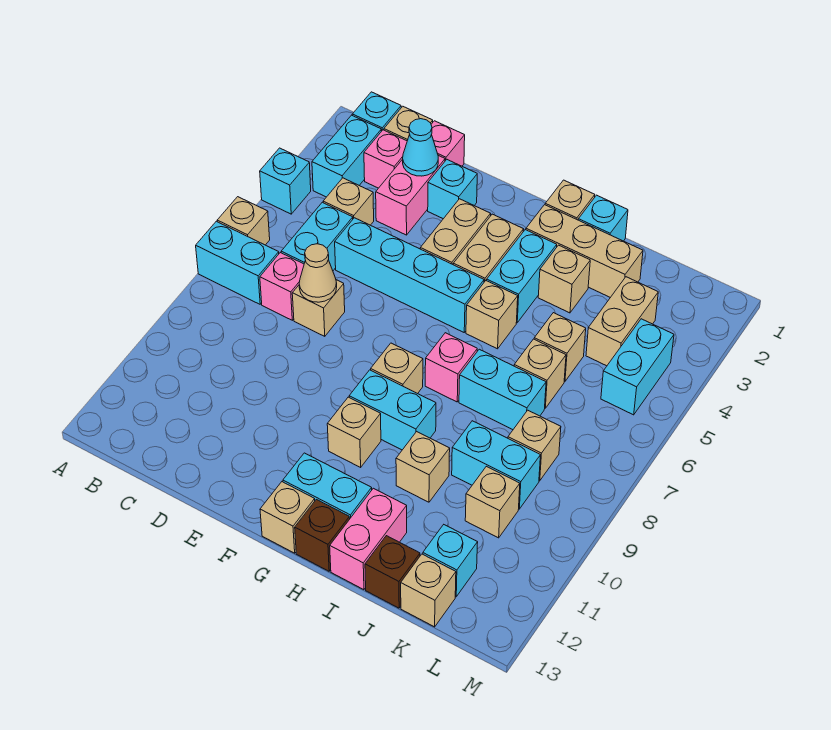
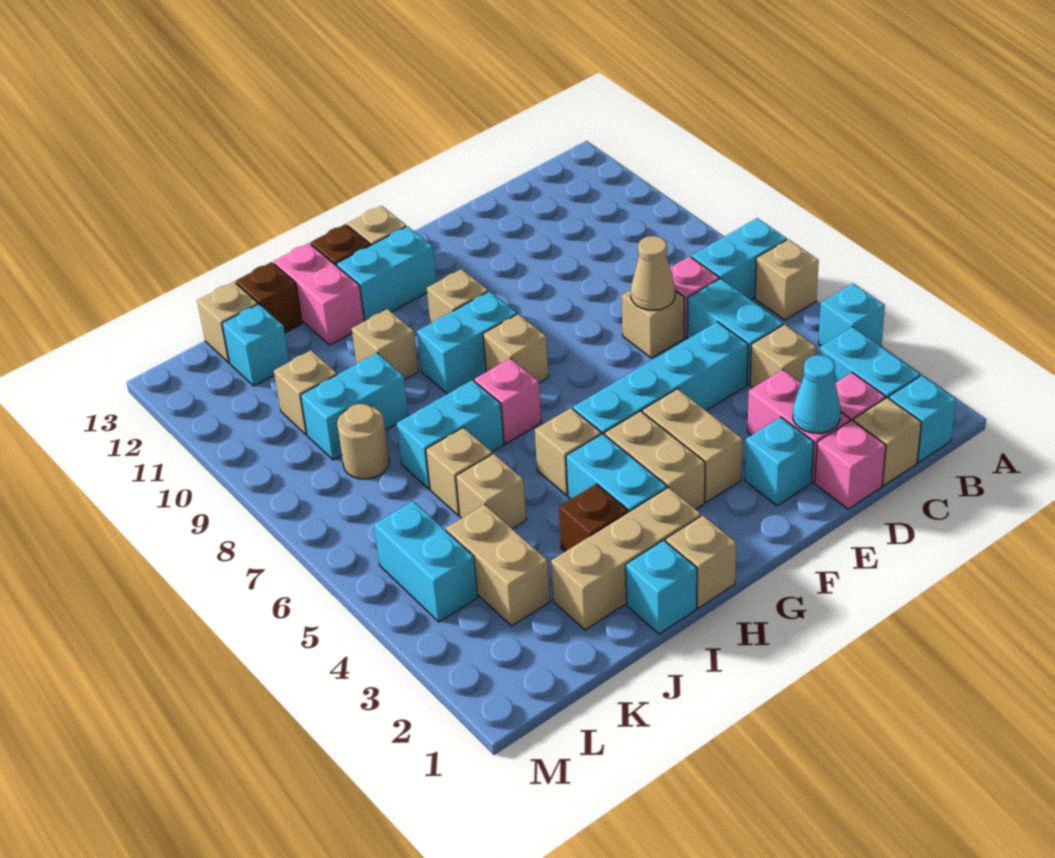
tan brick I3 level 1 -> brown brick I3 level 1
tan brick K8 level 1 -> tan round brick K8 level 1

